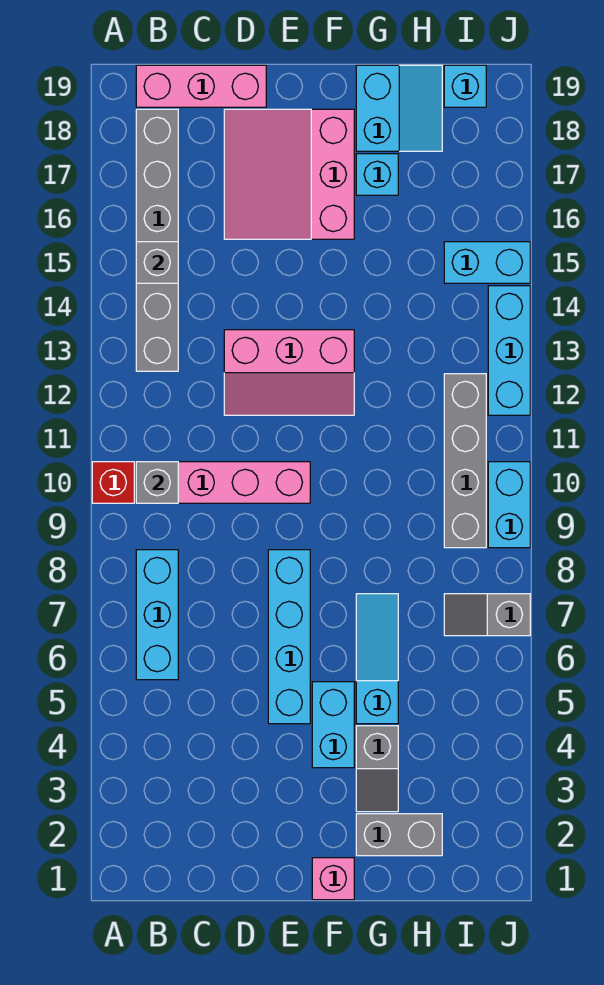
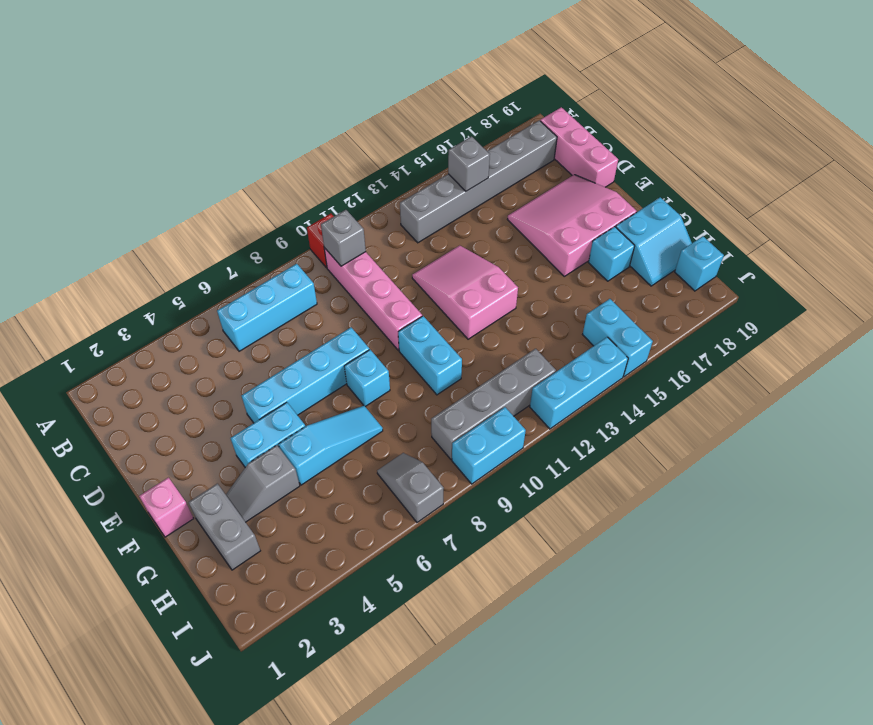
pink slope D12:F13 level 1 top 13 -> pink slope D12:F13 level 1 top F
none -> cyan brick F8 level 1
none -> cyan brick F10:G10 level 1

